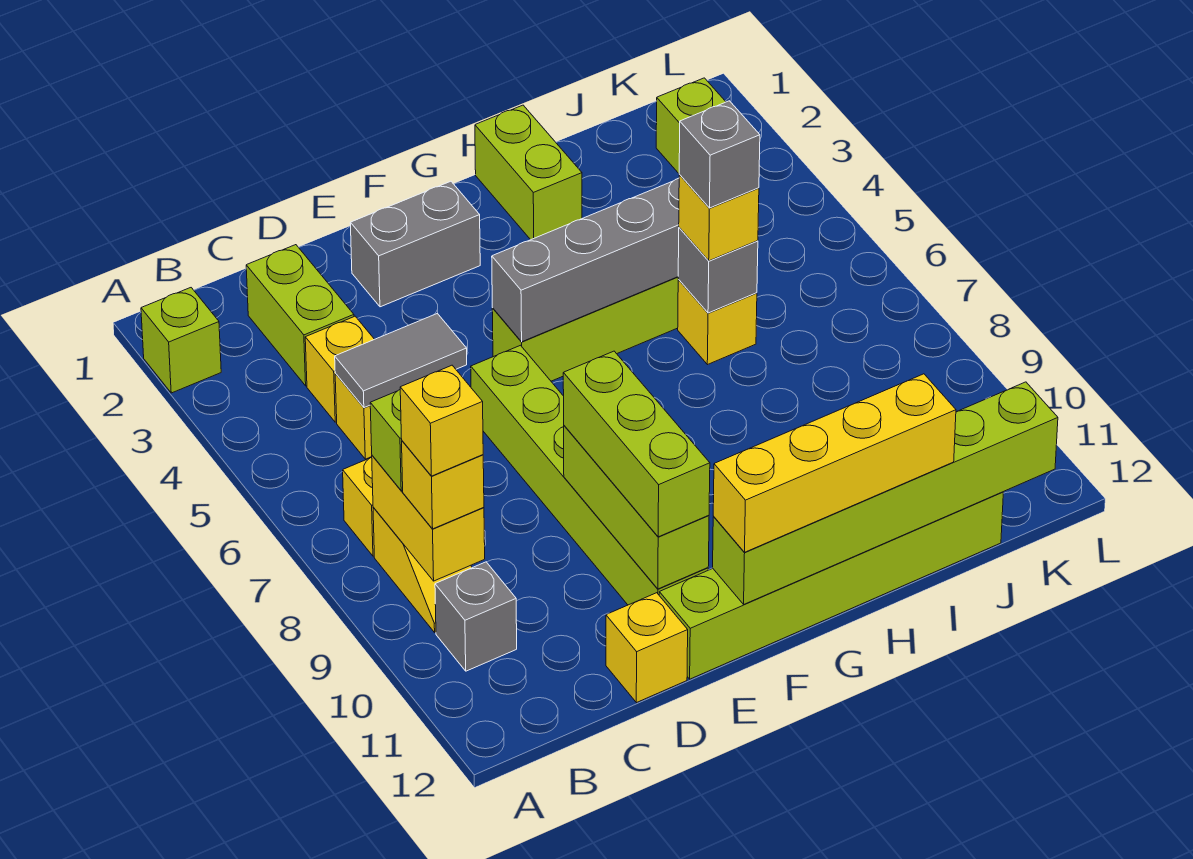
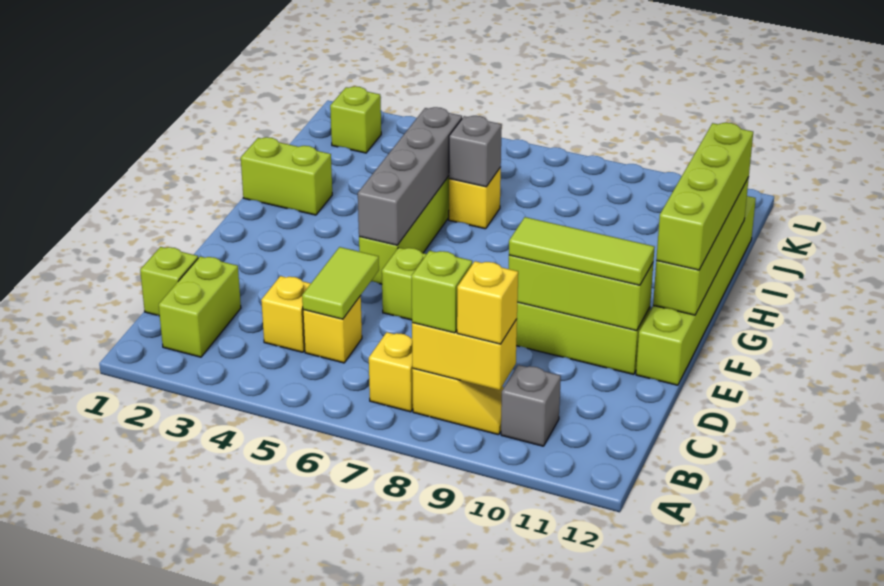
lime brick A2 level 1 -> lime brick C1 level 1
yellow brick B9 level 4 -> none
lime brick C2:C3 level 1 -> lime brick B2:C2 level 1
grey tile C5:D5 level 2 -> lime tile C5:D5 level 2
yellow brick D12 level 1 -> none
grey brick E2:F2 level 1 -> none
lime brick E9:E11 level 3 -> lime tile E9:E11 level 3
lime brick F12:K12 level 2 -> lime brick F12:I12 level 2
yellow brick F12:I12 level 3 -> lime brick F12:I12 level 3
yellow brick I6 level 3 -> none
grey brick I6 level 4 -> none

